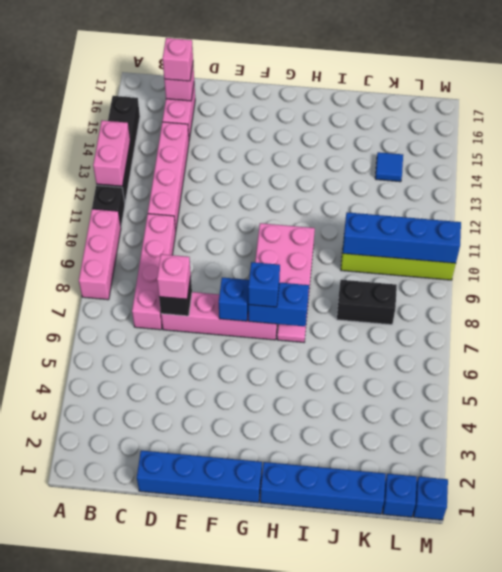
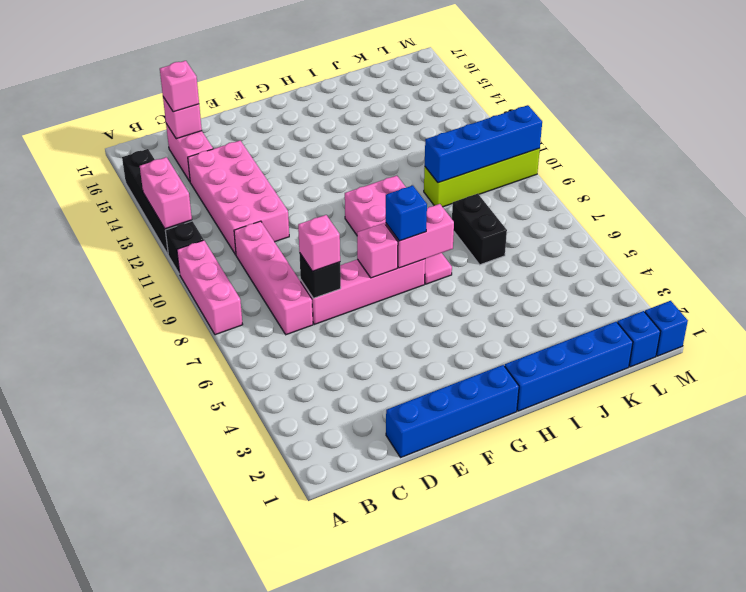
pink brick C11:C14 level 1 -> pink brick C11:D14 level 1
blue brick F7 level 2 -> pink brick F7 level 2
blue brick G7:H7 level 2 -> pink brick G7:H7 level 2
black brick J8:K8 level 1 -> black brick J7:J8 level 1
blue tile K14 level 1 -> none

